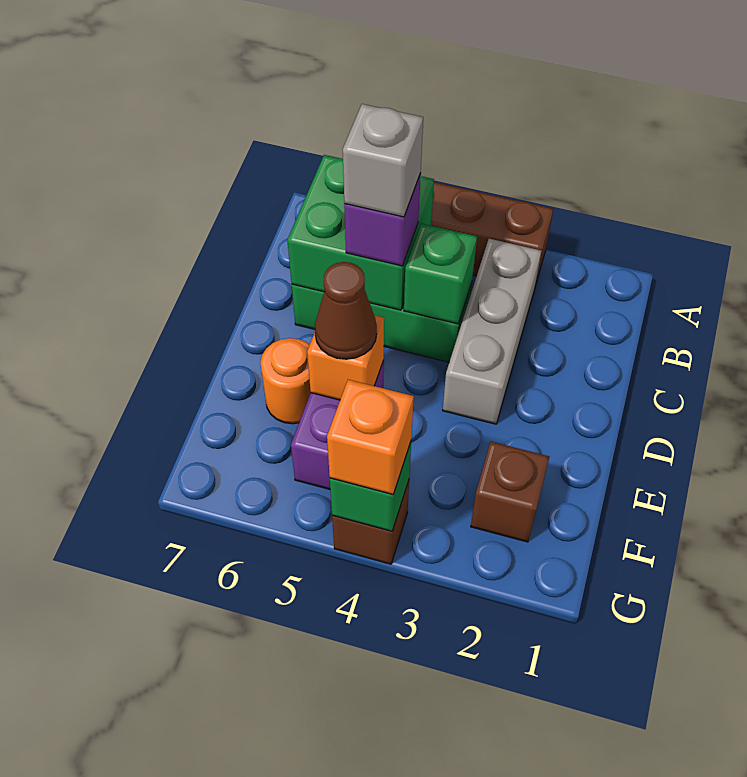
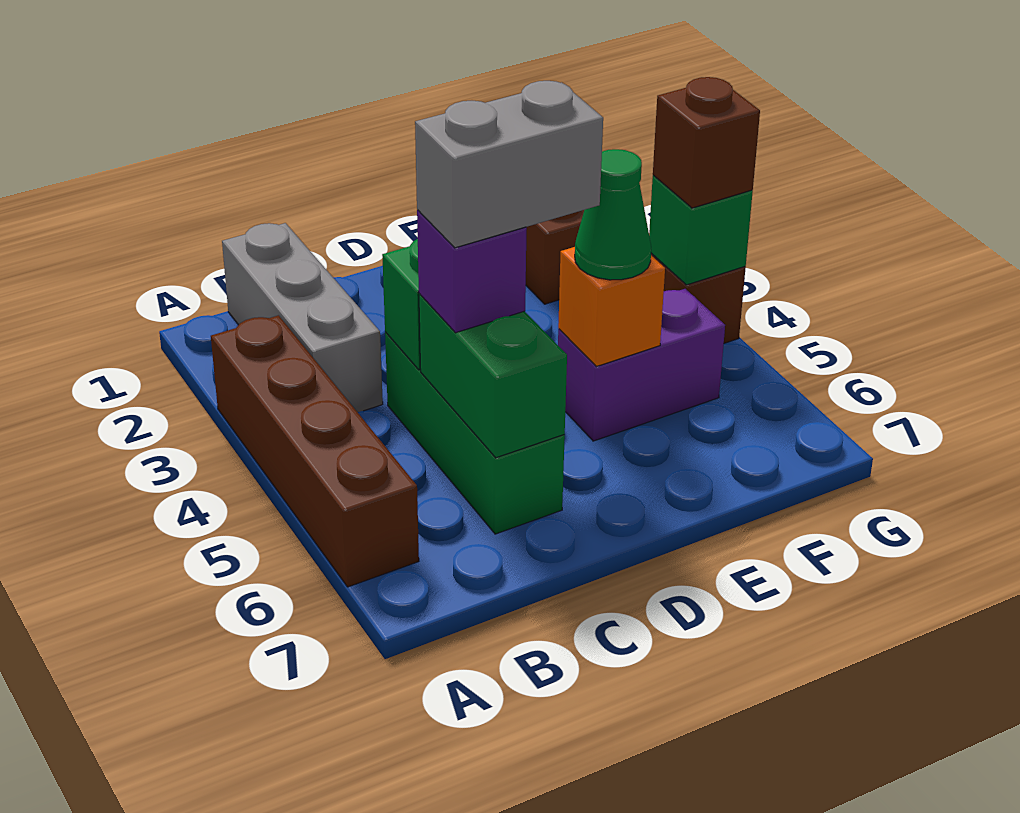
grey brick B3:D3 level 1 -> grey brick B1:B3 level 1
green brick B5:C6 level 2 -> green brick C5:C6 level 2
grey brick C5 level 4 -> grey brick C5:D5 level 4
brown cone E5 level 3 -> green cone E5 level 3
orange round brick E6 level 1 -> none
orange brick G4 level 3 -> brown brick G4 level 3

